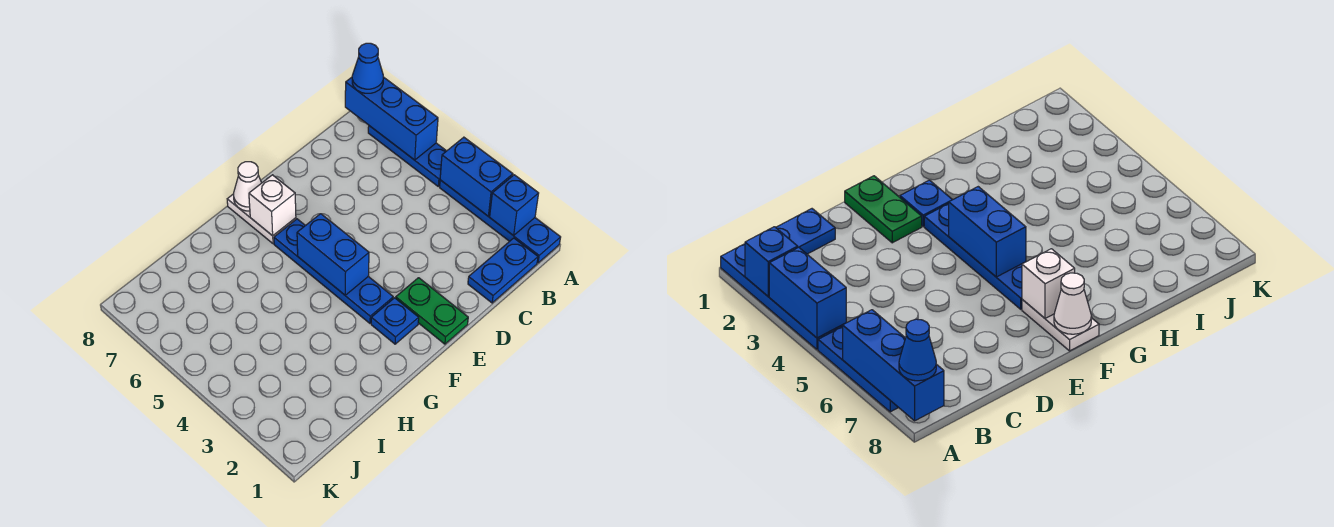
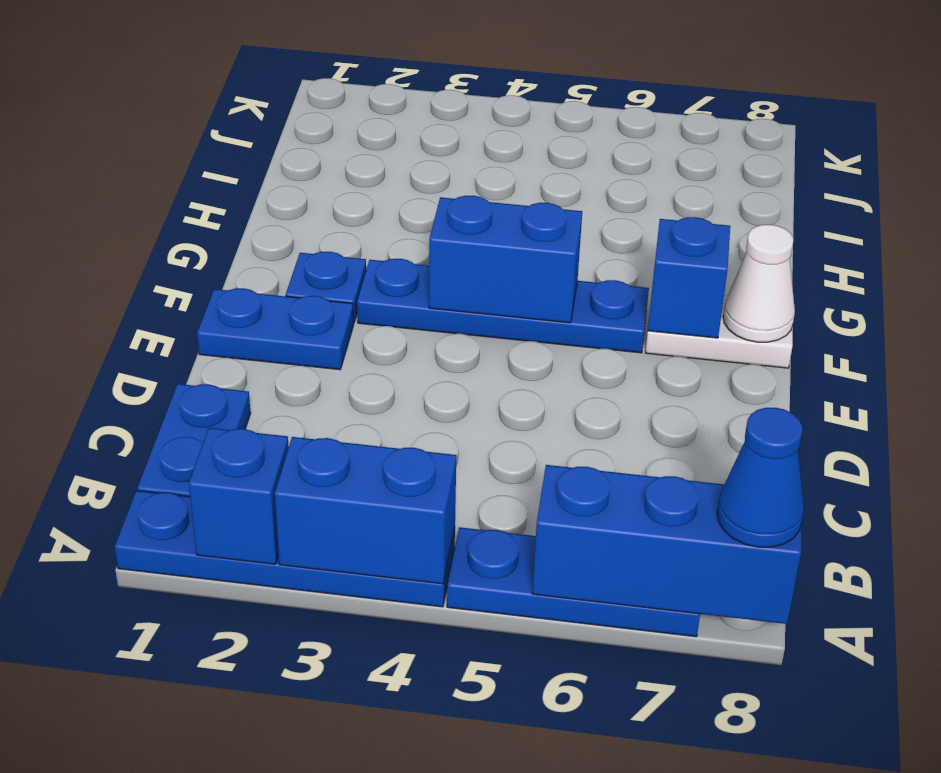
green plate E1:E2 level 1 -> blue plate E1:E2 level 1
white brick F7 level 2 -> blue brick F7 level 2

